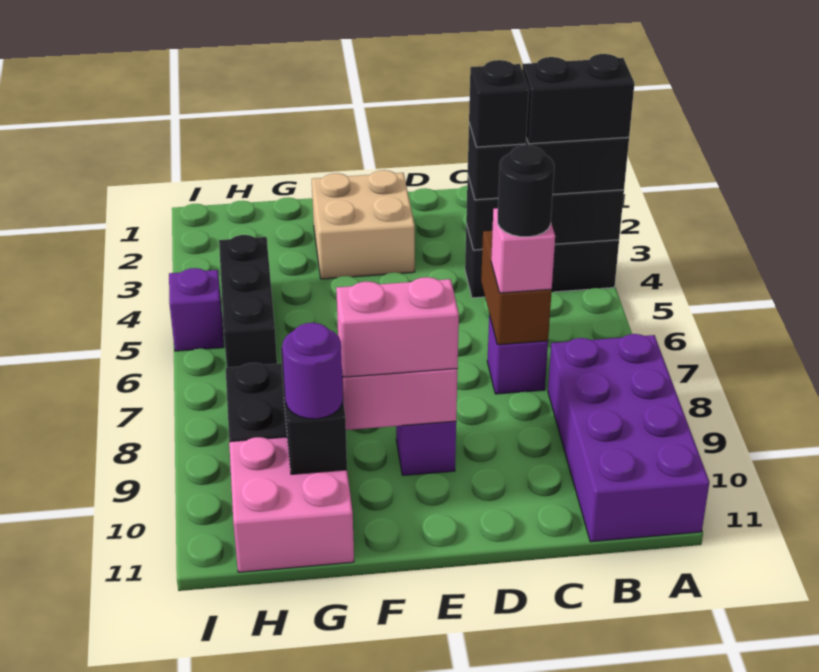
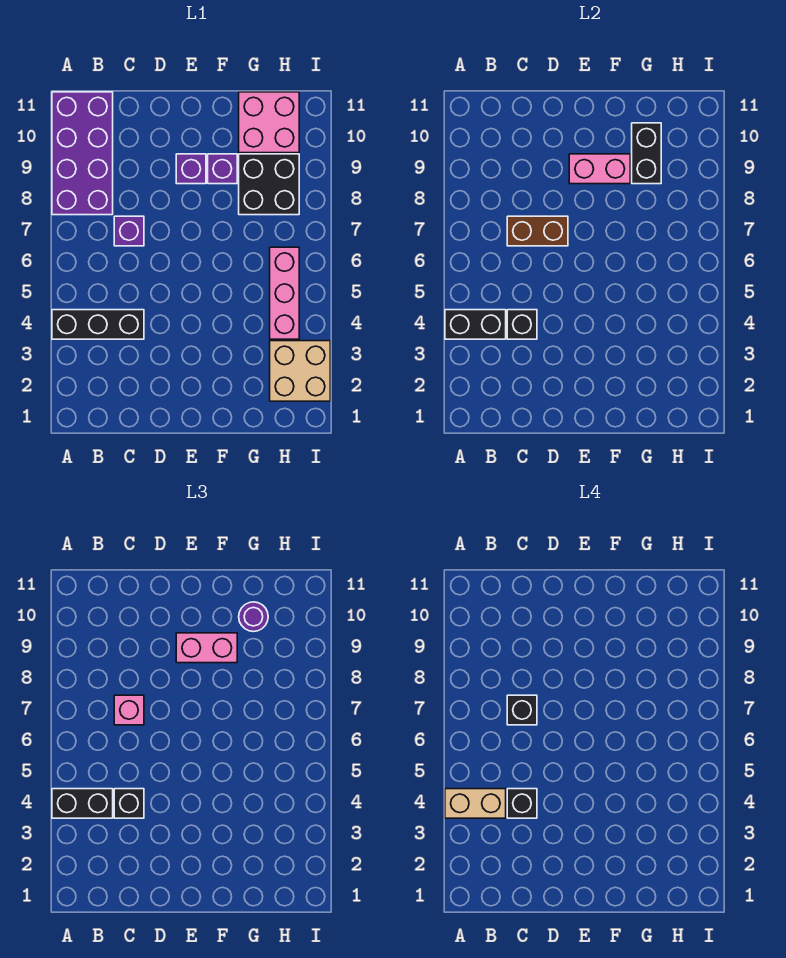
black brick A4:B4 level 4 -> tan brick A4:B4 level 4
brown brick C6:C7 level 2 -> brown brick C7:D7 level 2
black round brick C7 level 4 -> black brick C7 level 4
tan brick E2:F3 level 1 -> tan brick H2:I3 level 1
black brick H4:H6 level 1 -> pink brick H4:H6 level 1
purple brick I5 level 1 -> purple brick F9 level 1

